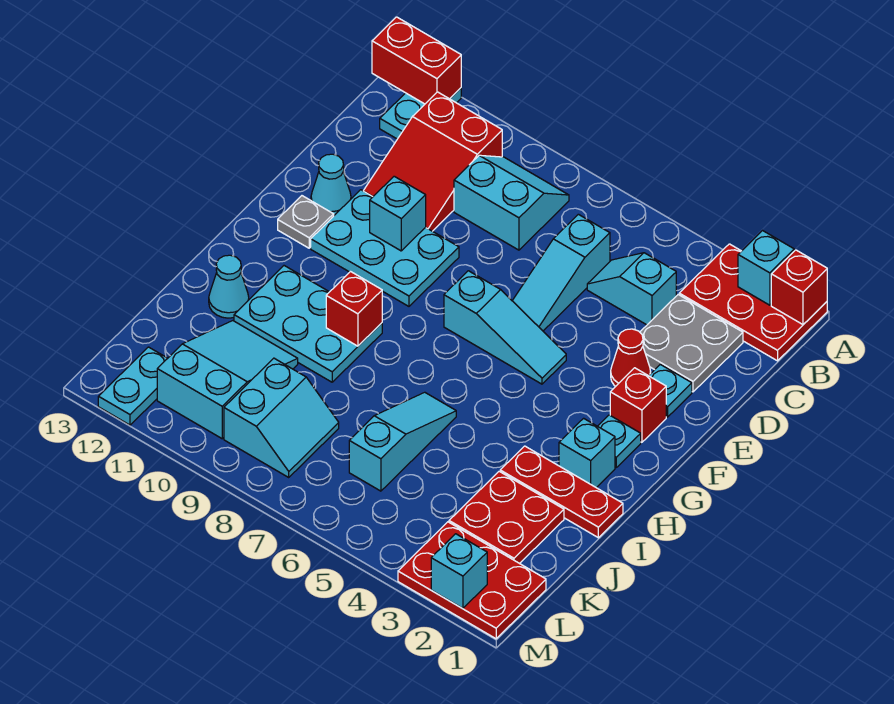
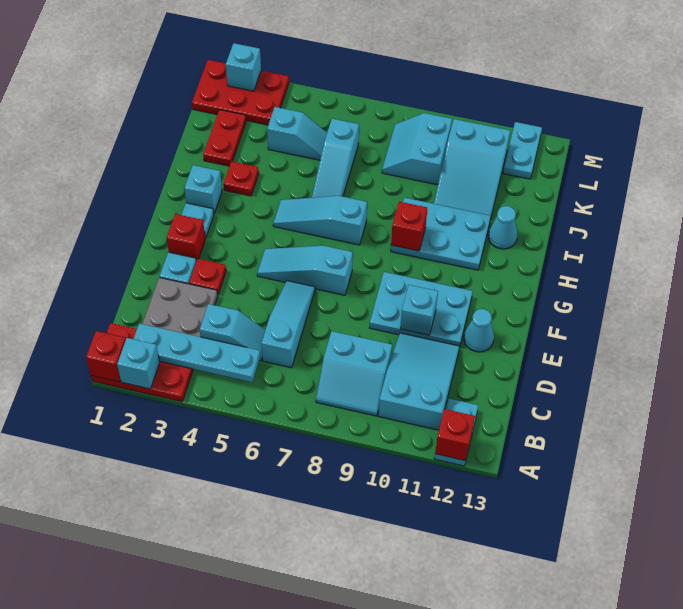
red brick A12:A13 level 2 -> red brick A12 level 2
none -> cyan plate B2:B5 level 2
red slope B10:D11 level 1 top B -> cyan slope B10:D11 level 1 top B
red cone E3 level 1 -> red plate E3 level 1
grey plate F12 level 1 -> none
none -> cyan slope H5:H7 level 1 top 7
red plate I1:I3 level 1 -> red plate I3 level 1
red plate J2:K3 level 1 -> red plate J2:K2 level 1
none -> cyan slope K4:K5 level 1 top 4

